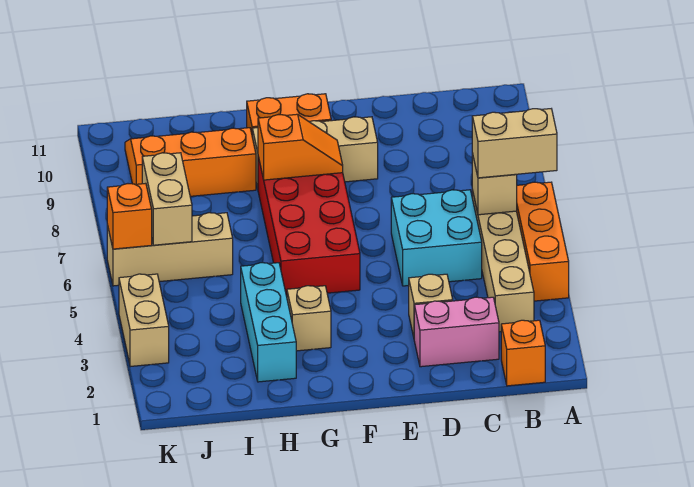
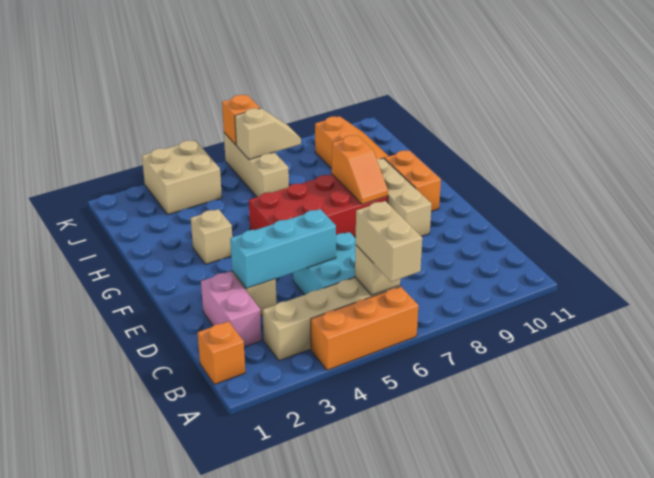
cyan brick H2:H4 level 1 -> cyan brick D3:D5 level 2
tan brick J6:J7 level 2 -> tan slope J6:J7 level 2 top 6
tan brick K3:K4 level 1 -> tan brick J3:K4 level 1

